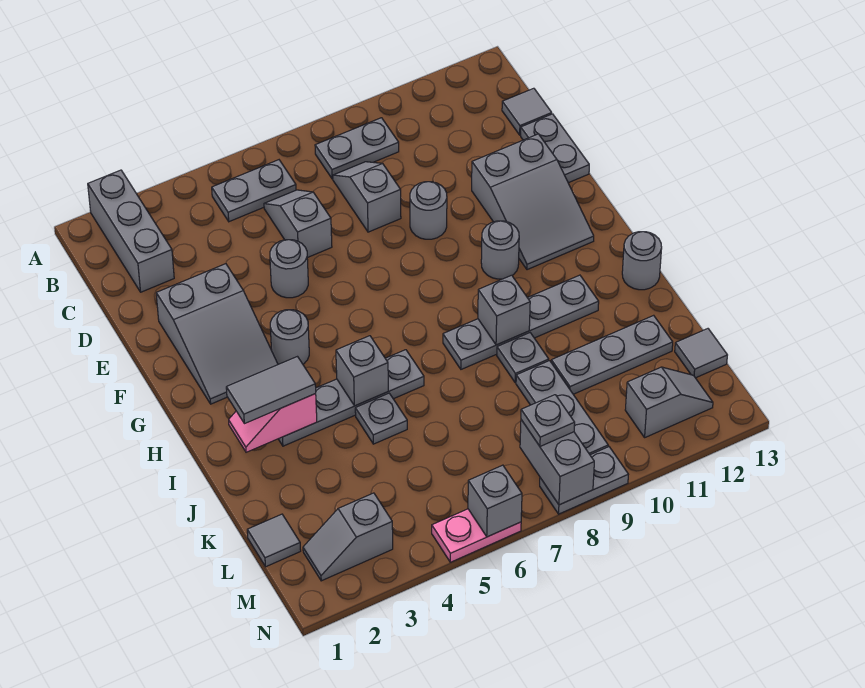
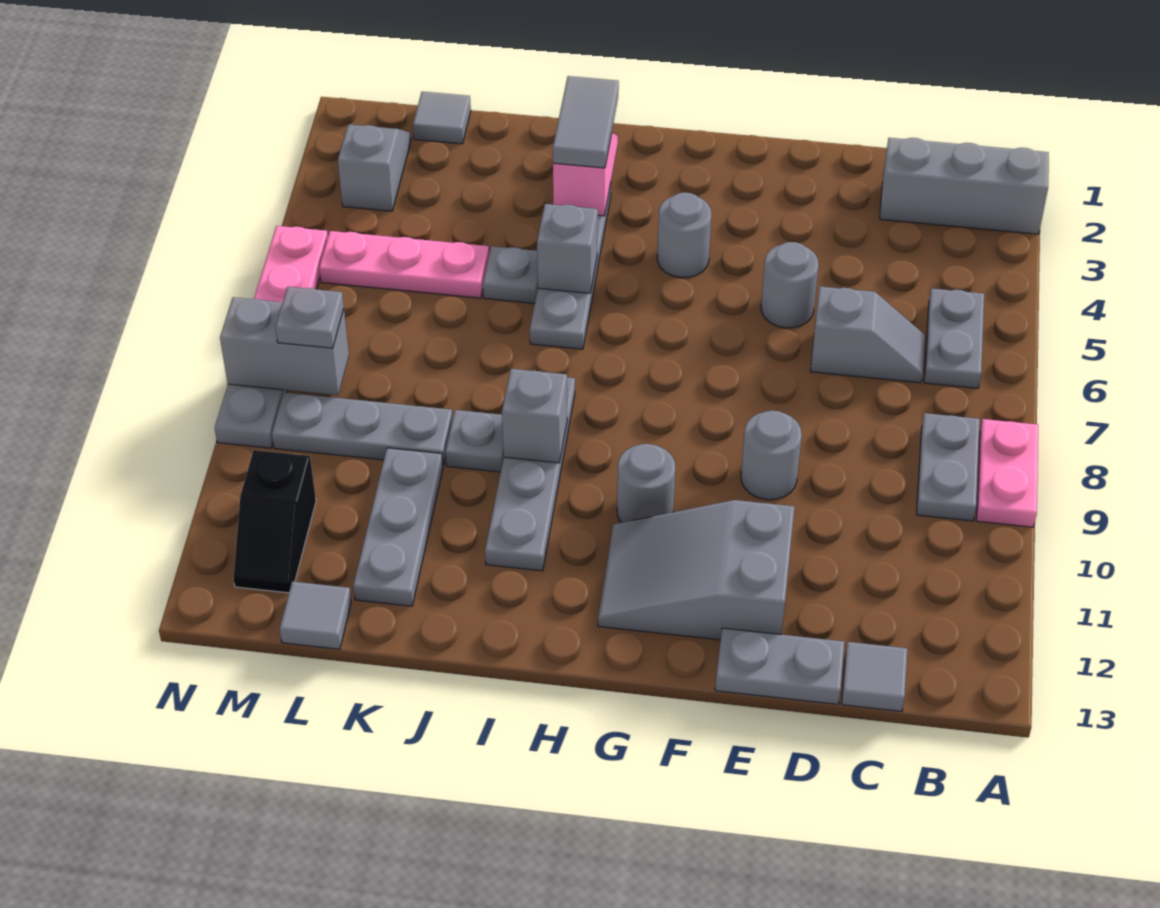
none -> pink plate A8:A9 level 1
grey slope C8:D8 level 1 top D -> none
grey slope E2:G3 level 1 top E -> none
grey round brick I13 level 1 -> none
none -> pink plate K5:M5 level 1
grey slope M11:M12 level 1 top 11 -> black slope M11:M12 level 1 top 11
grey brick N6 level 2 -> none

